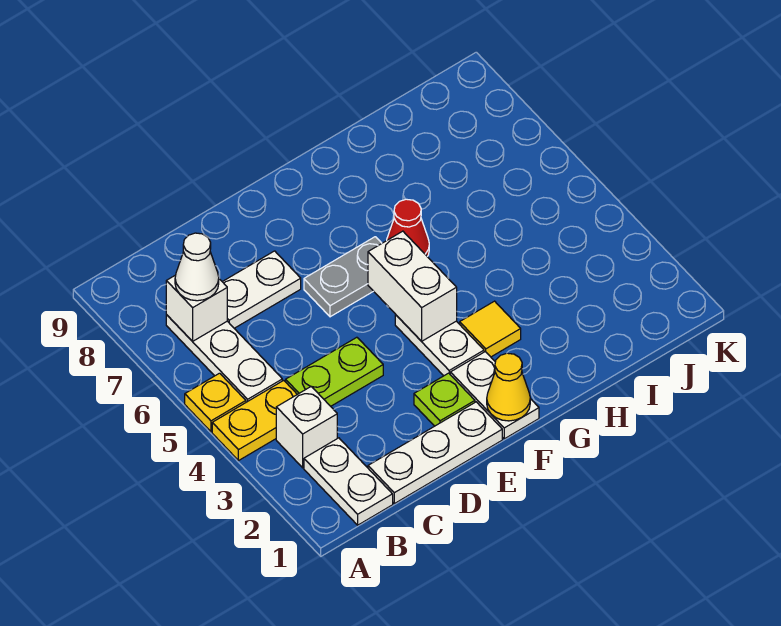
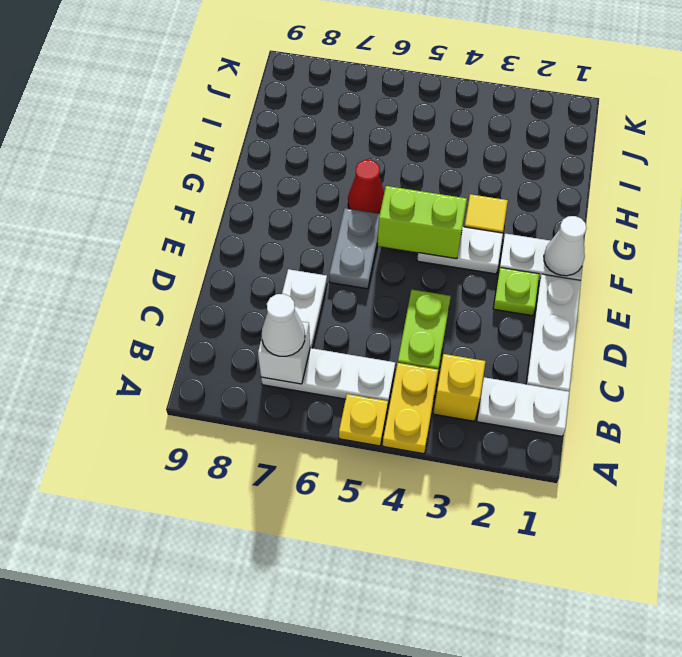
white brick B3 level 1 -> yellow brick B3 level 1
yellow cone F1 level 2 -> white cone F1 level 2
white brick F4:F5 level 2 -> lime brick F4:F5 level 2

